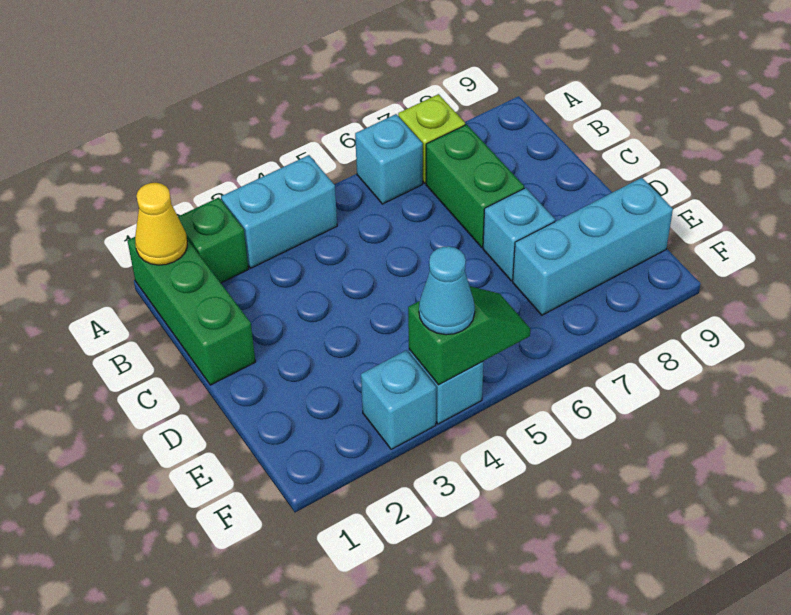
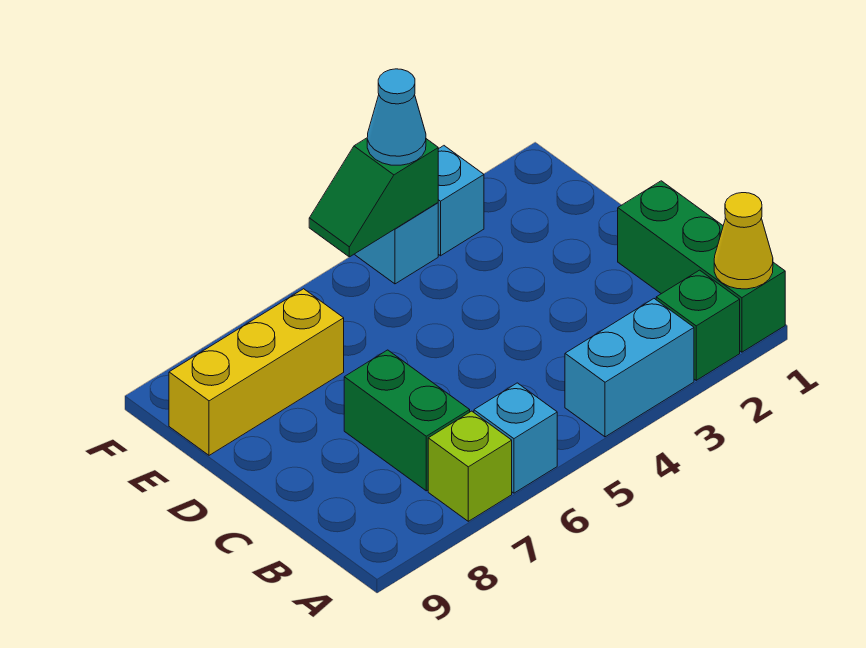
cyan brick D7 level 1 -> none
cyan brick E7:E9 level 1 -> yellow brick E7:E9 level 1

